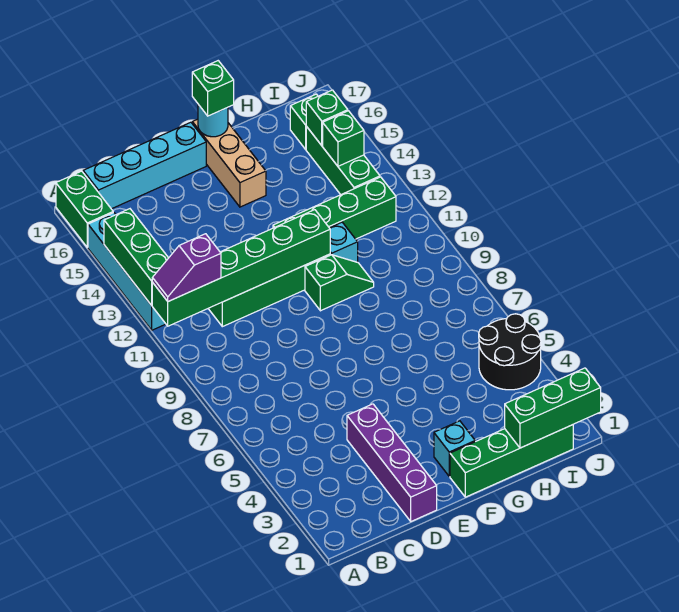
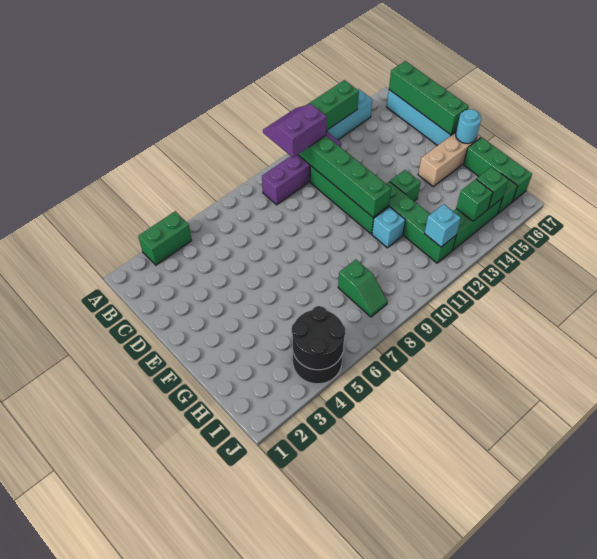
purple slope A11:B11 level 3 top B -> purple slope A10:B11 level 3 top B
green brick A16:A17 level 1 -> green brick A3:A4 level 1
purple brick D1:D4 level 1 -> purple brick B9:B12 level 1
green brick F1:I1 level 1 -> green brick B17:E17 level 2
cyan brick F2 level 1 -> cyan brick I12 level 2
green slope F10:G10 level 1 top F -> green slope H8:I8 level 1 top H
green brick F17 level 3 -> green brick F13 level 1
green brick H1:J1 level 2 -> green brick G17:I17 level 1
none -> black round brick I4:J5 level 2

